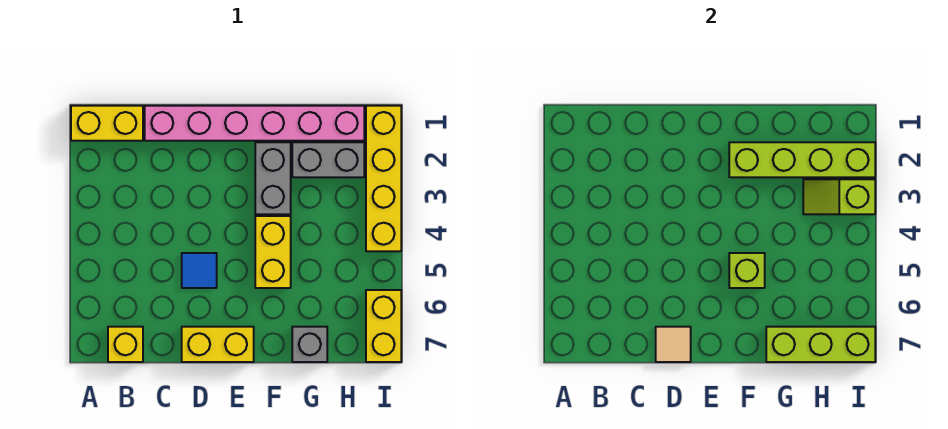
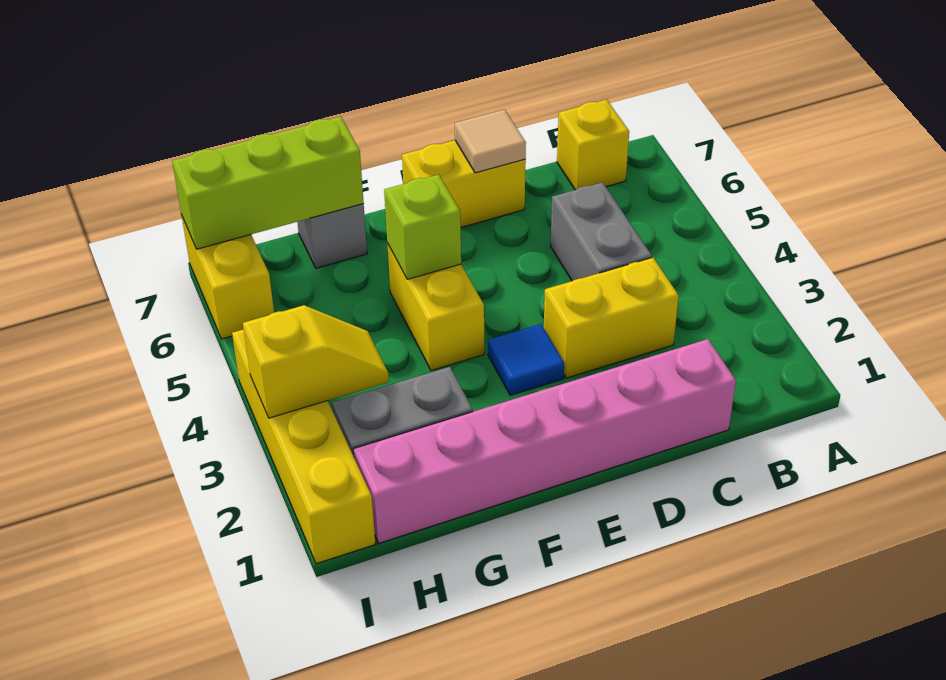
yellow brick A1:B1 level 1 -> yellow brick C3:D3 level 1
blue tile D5 level 1 -> blue tile E3 level 1
grey brick F2:F3 level 1 -> grey brick C4:C5 level 1
lime brick F2:I2 level 2 -> none
lime slope H3:I3 level 2 top I -> yellow slope H3:I3 level 2 top I

